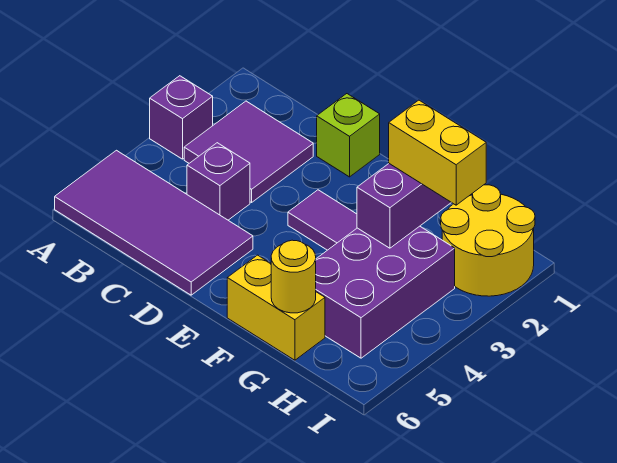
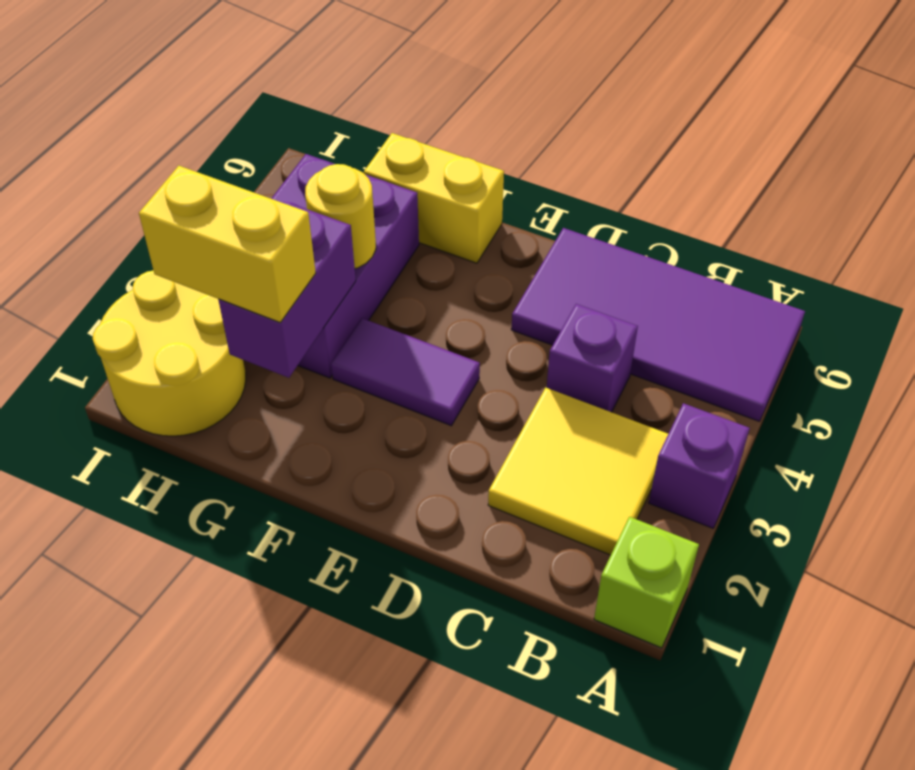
purple tile B2:C3 level 1 -> yellow tile B2:C3 level 1
lime brick D1 level 1 -> lime brick A1 level 1
yellow round brick G6 level 2 -> yellow round brick G4 level 2

